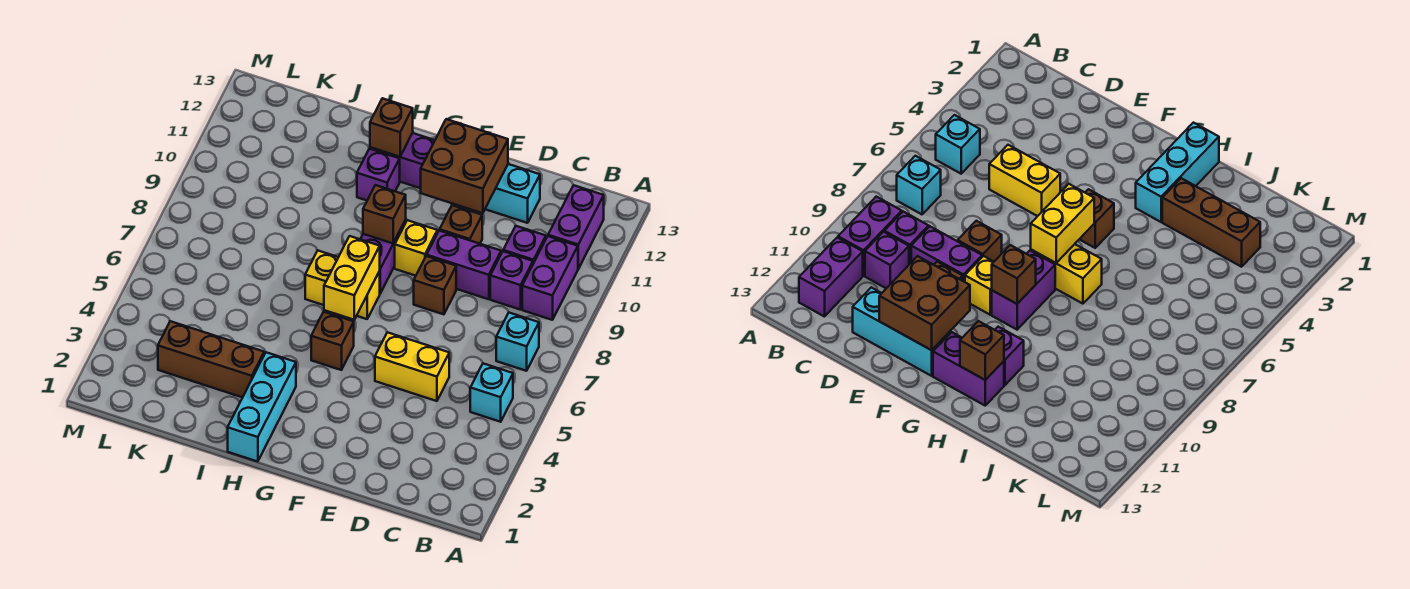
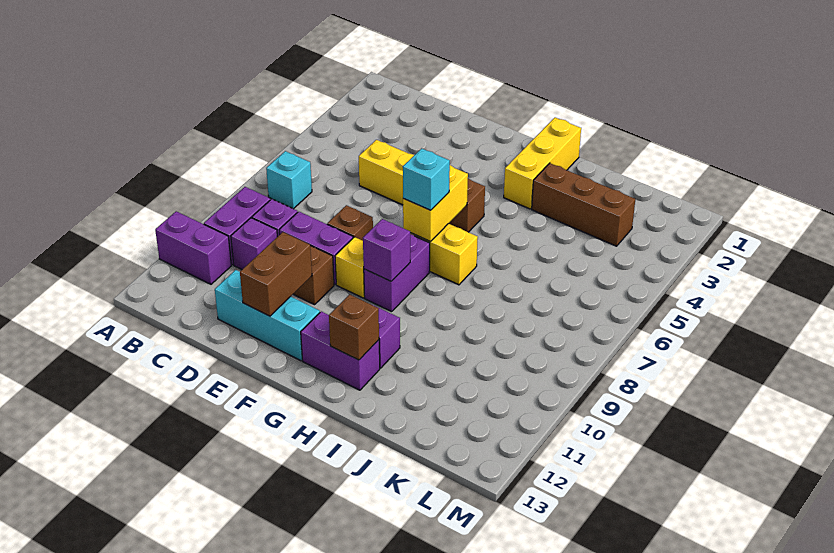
cyan brick B5 level 1 -> cyan brick G7 level 3
purple brick B11:B12 level 1 -> purple brick A11:B11 level 1
brown brick E11:F12 level 2 -> brown brick E11:E12 level 2
brown brick G9 level 2 -> purple brick G9 level 2
cyan brick H1:H3 level 1 -> yellow brick H1:H3 level 1

